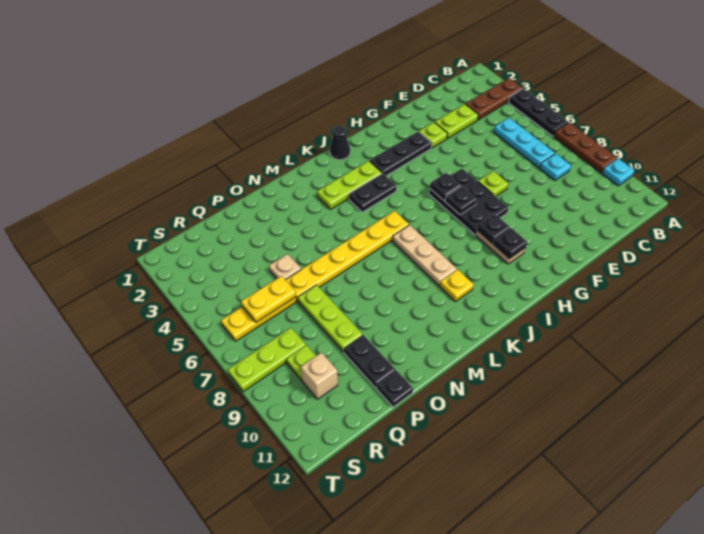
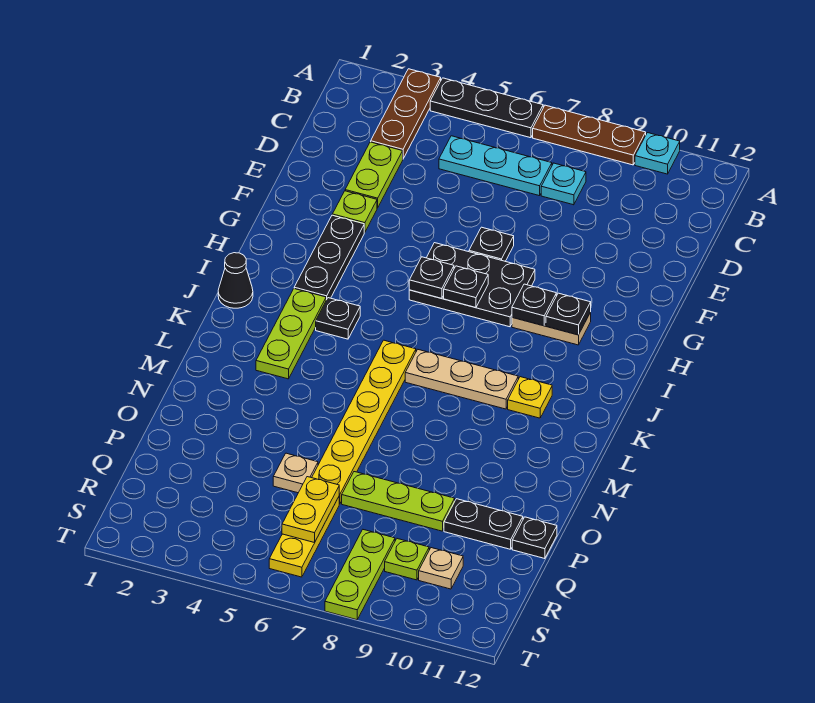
lime plate F7 level 1 -> black plate F7 level 1
black plate J4:K4 level 1 -> black plate J4 level 1
tan brick R10 level 1 -> tan plate R10 level 1

